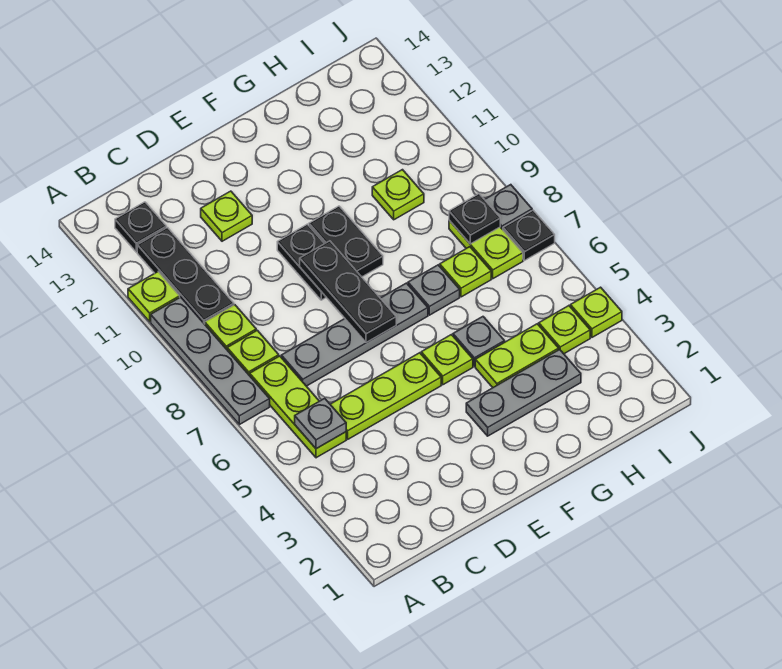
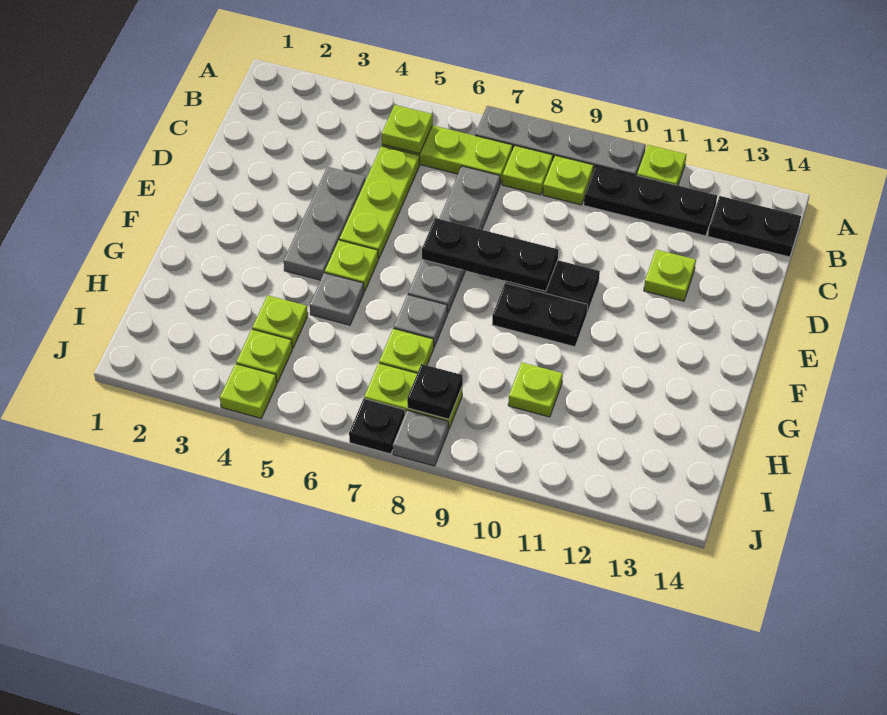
grey plate B5 level 2 -> lime plate B5 level 2
black plate B13 level 1 -> black plate B13:B14 level 1
grey plate F3:H3 level 1 -> grey plate D4:F4 level 1
lime plate G4:H4 level 1 -> lime plate H4 level 1

